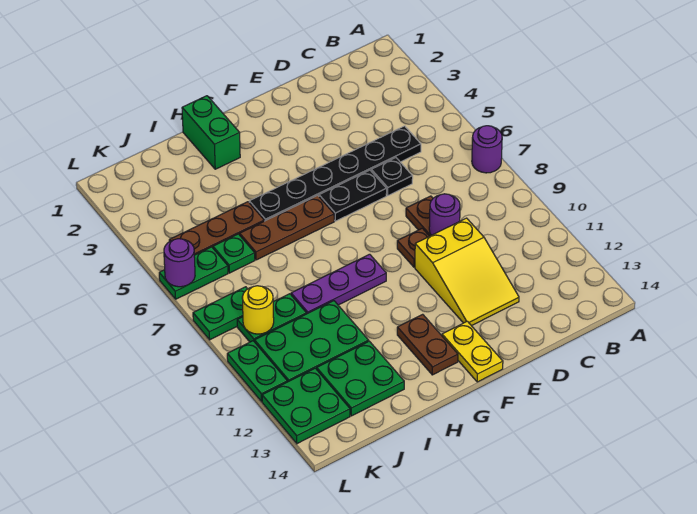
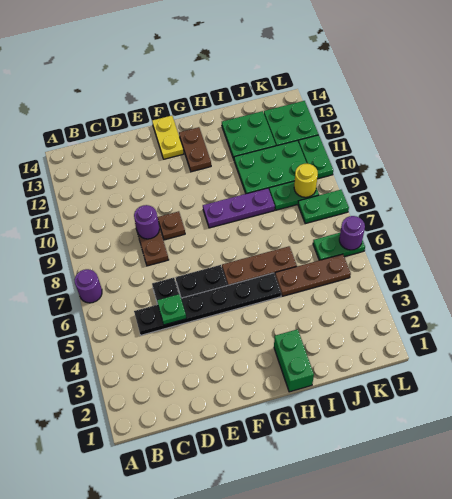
yellow slope D10:E12 level 1 top 10 -> none
green plate J6 level 1 -> green plate D5 level 2

